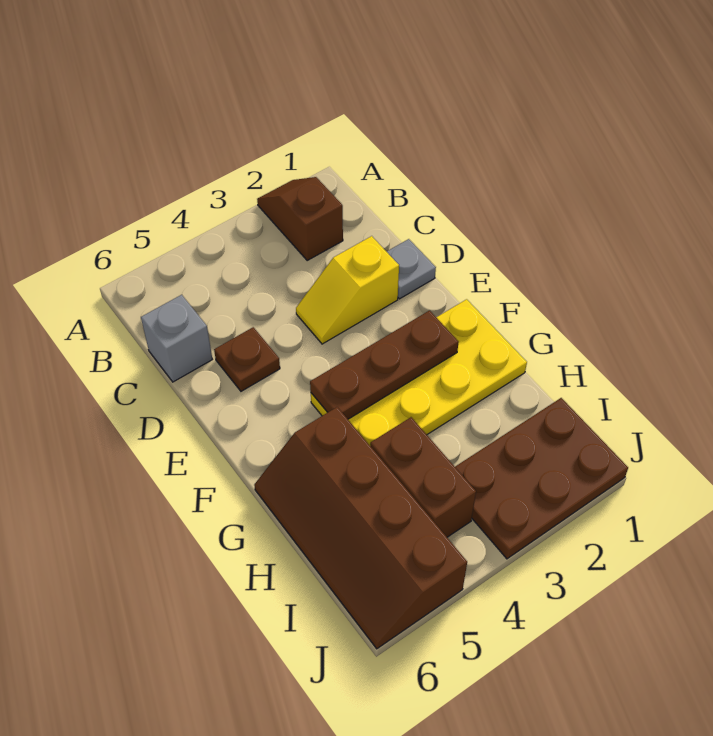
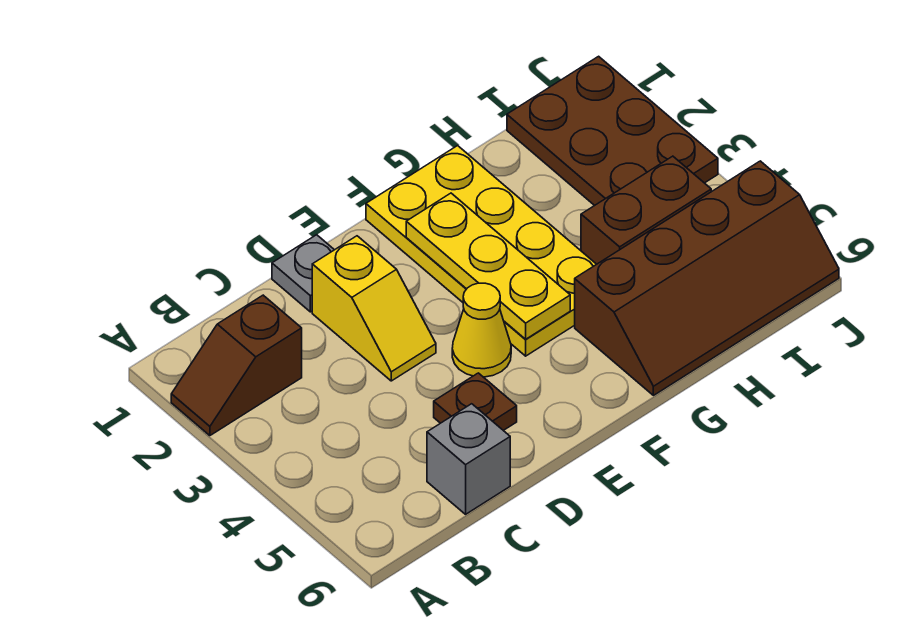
none -> yellow cone E4 level 1
brown plate F2:F4 level 2 -> yellow plate F2:F4 level 2

